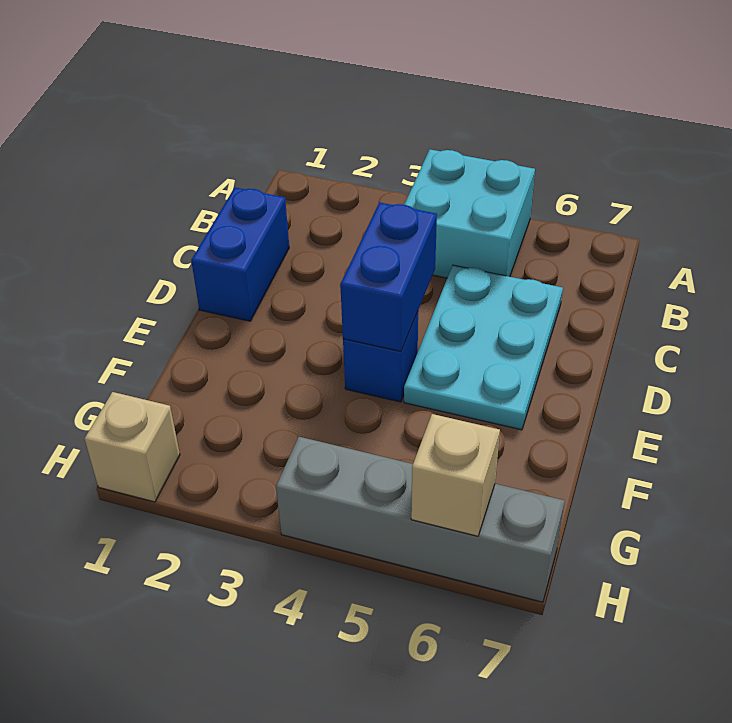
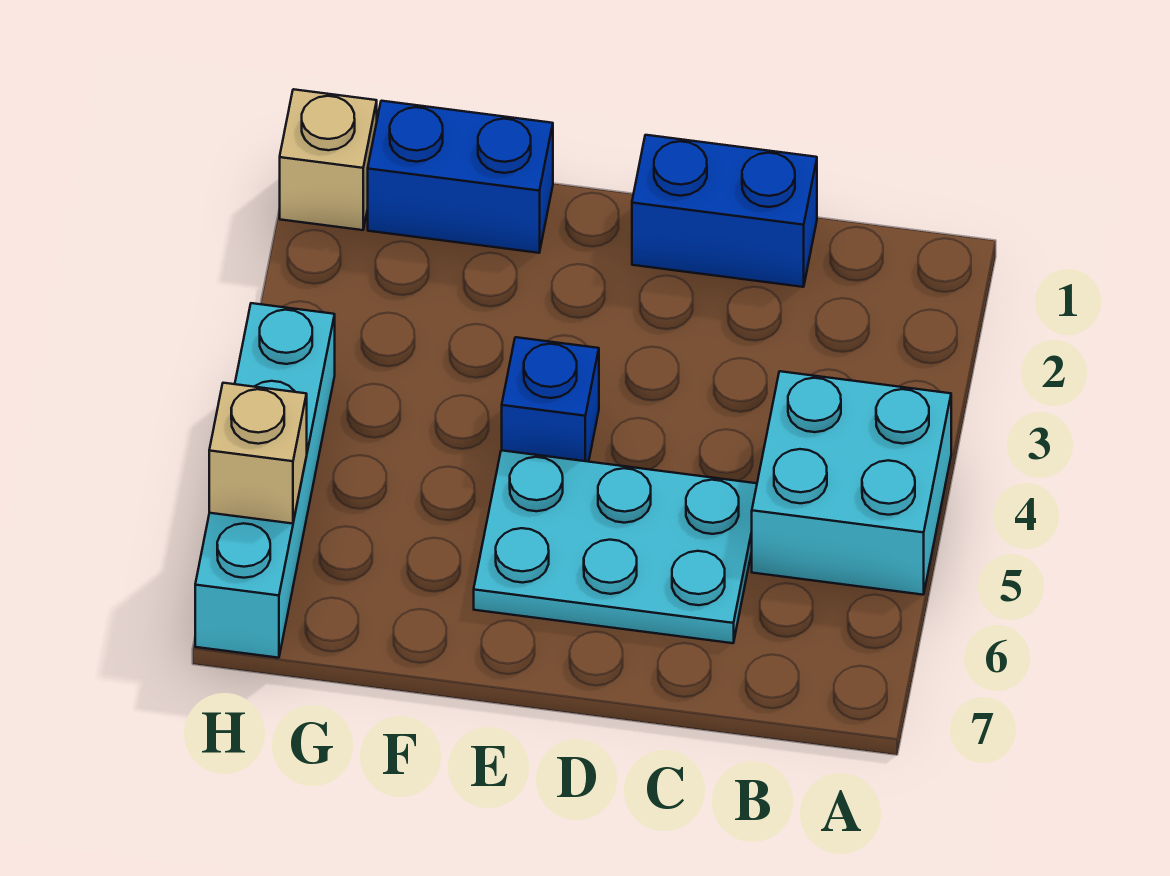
blue brick D4:E4 level 2 -> blue brick F1:G1 level 1
grey brick H4:H7 level 1 -> cyan brick H4:H7 level 1

